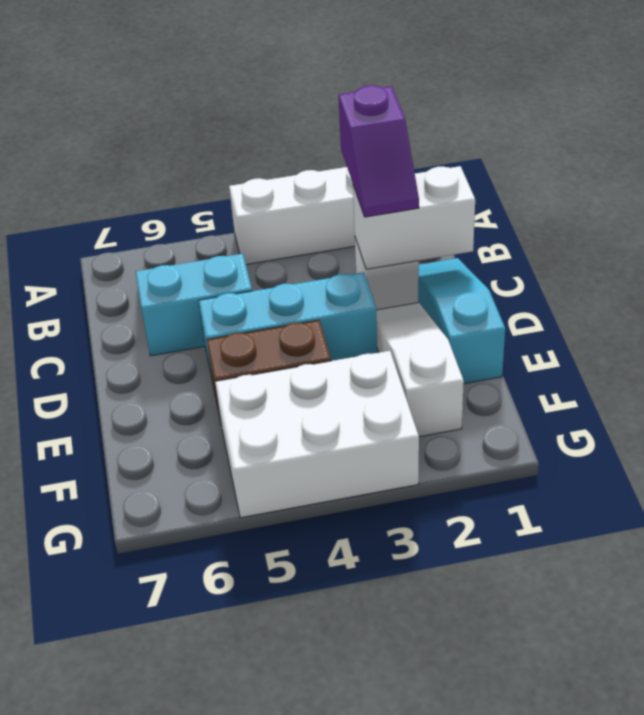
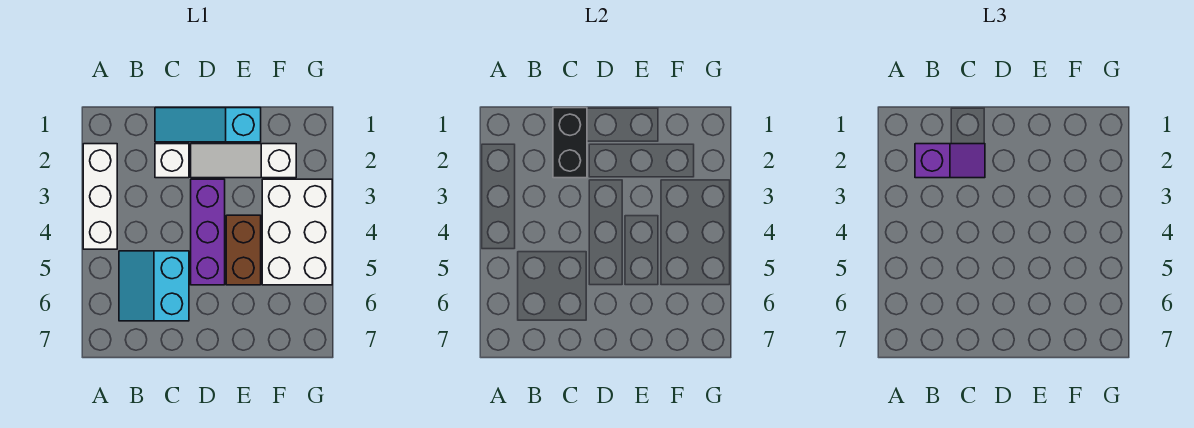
white brick C1:C2 level 2 -> black brick C1:C2 level 2
cyan brick D3:D5 level 1 -> purple brick D3:D5 level 1

